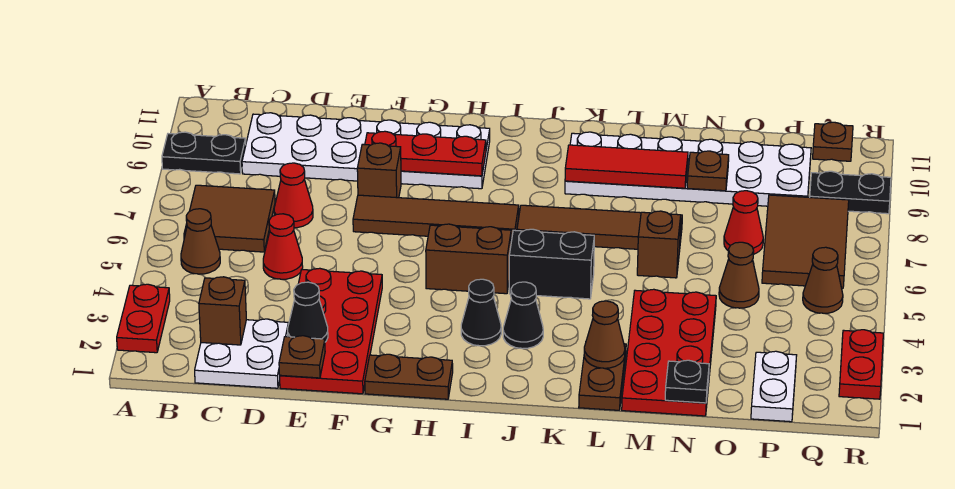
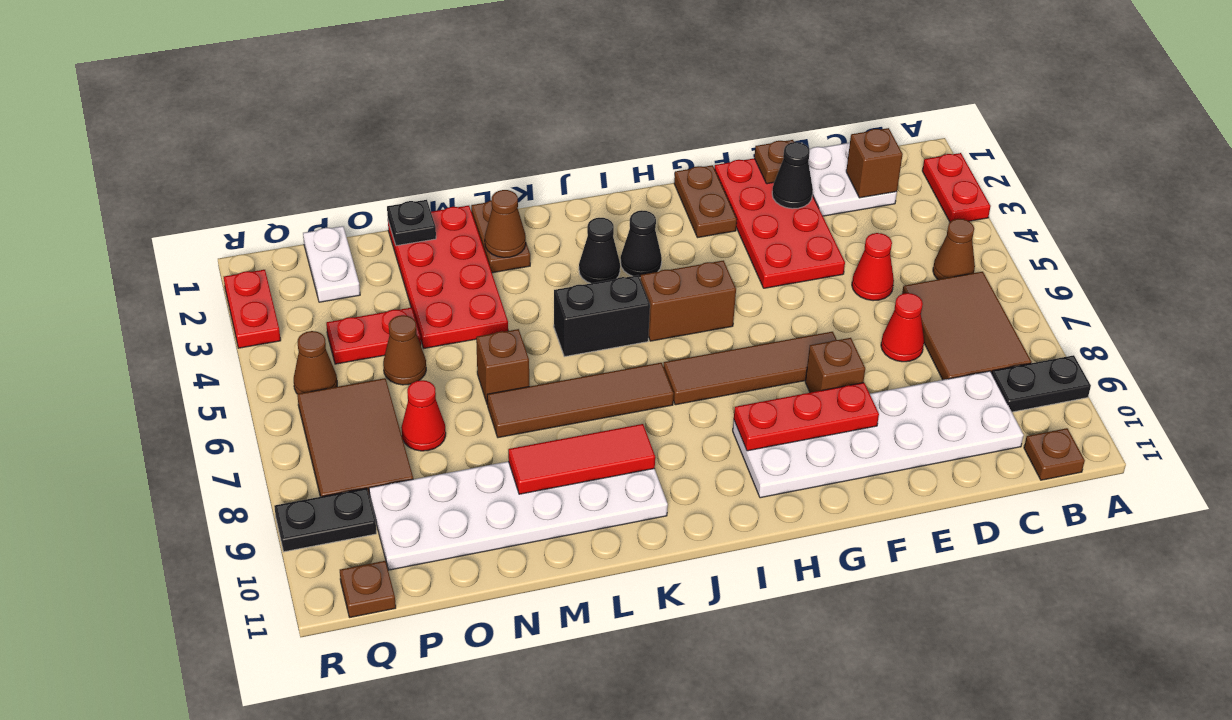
brown tile B6:C7 level 1 -> brown tile B6:C8 level 1
brown plate G1:H1 level 1 -> brown plate G1:G2 level 1
brown plate N9 level 2 -> brown plate B11 level 1
none -> red plate O4:P4 level 1

